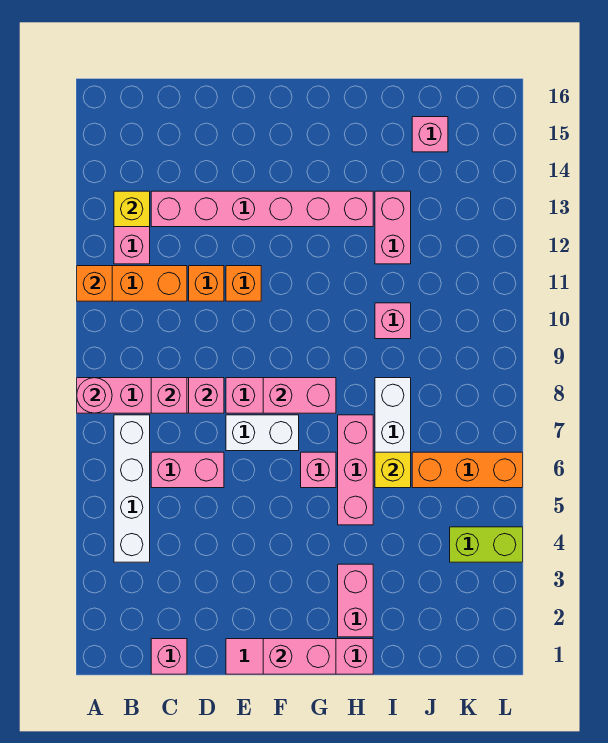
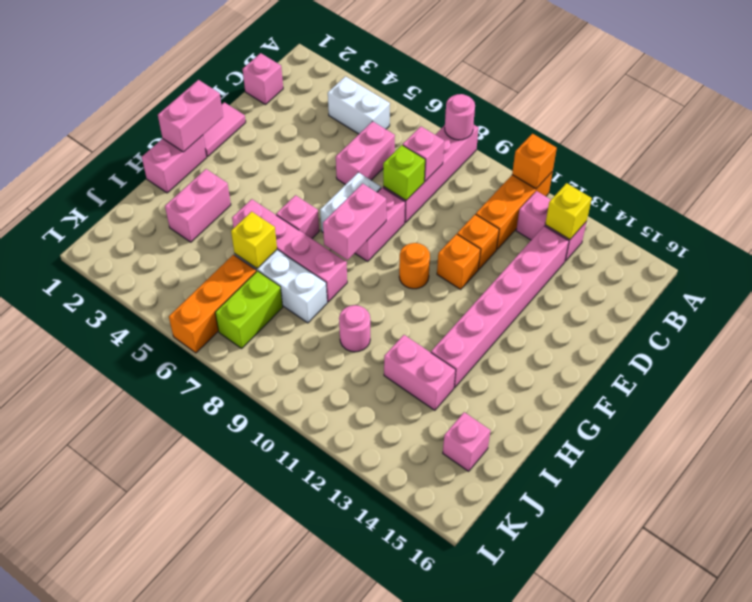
white brick B4:B7 level 1 -> white brick B4:B5 level 1
pink brick D8 level 2 -> lime brick D8 level 2
none -> orange round brick F10 level 1
pink brick H2:H3 level 1 -> pink brick H3:I3 level 1
pink brick H5:H7 level 1 -> pink brick H5:H8 level 1
pink brick I10 level 1 -> pink round brick I10 level 1
lime brick K4:L4 level 1 -> lime brick J7:K7 level 1

